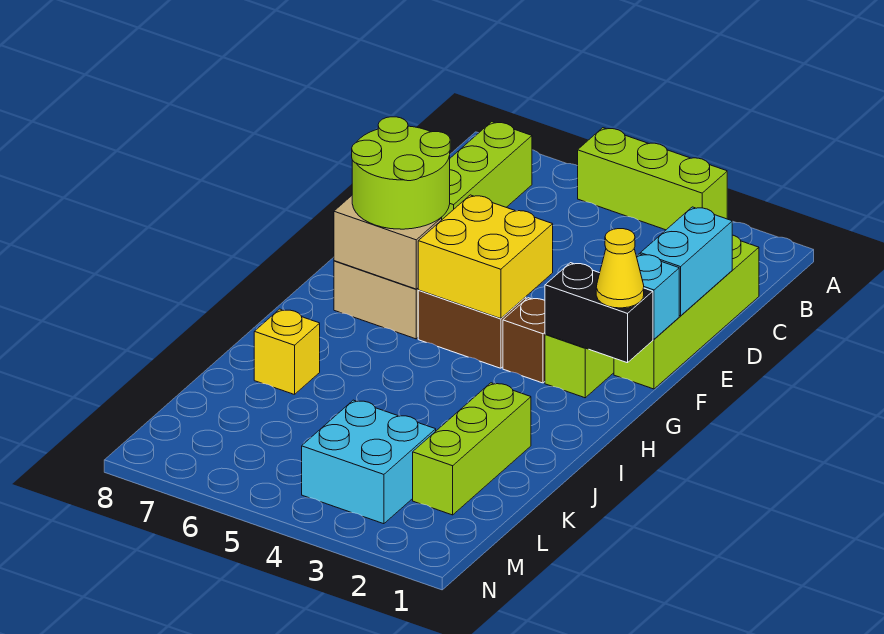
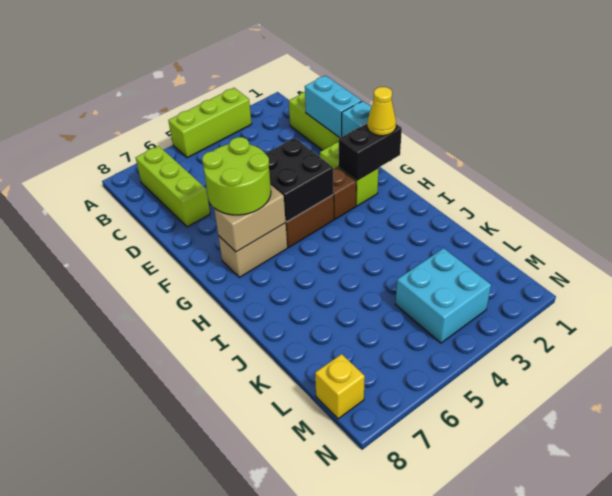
yellow brick F4:G5 level 2 -> black brick F4:G5 level 2
lime brick J2:L2 level 1 -> none
yellow brick J7 level 1 -> yellow brick M8 level 1

